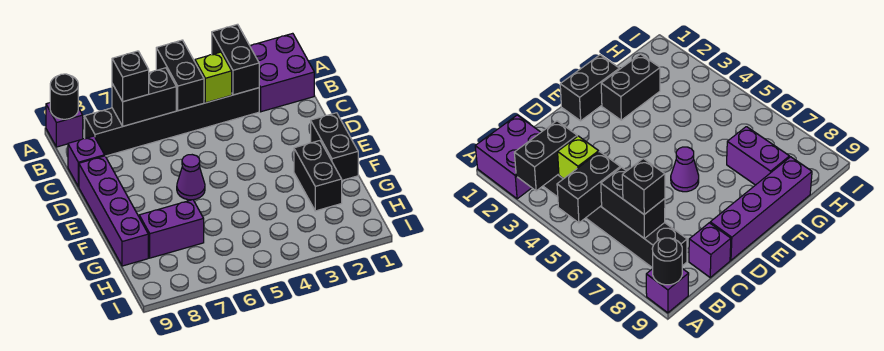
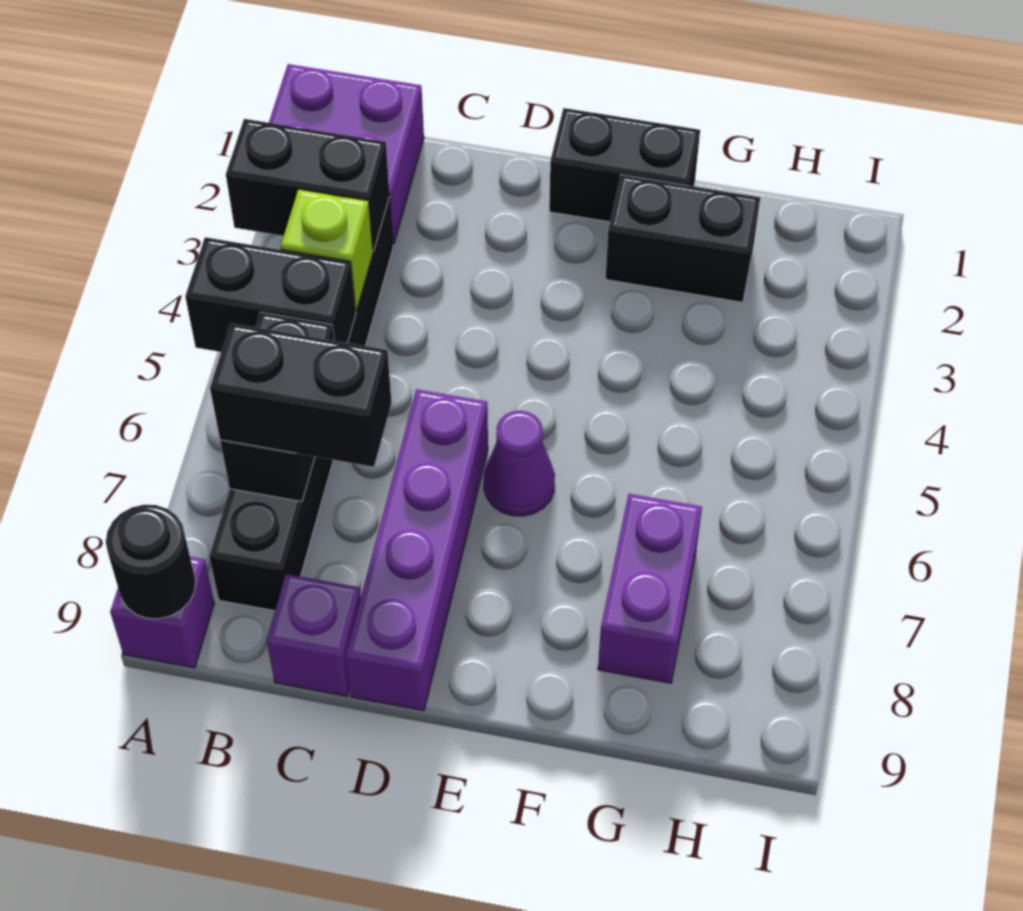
black brick B7 level 3 -> black brick B7:C7 level 3
purple brick D9:G9 level 1 -> purple brick D6:D9 level 1

